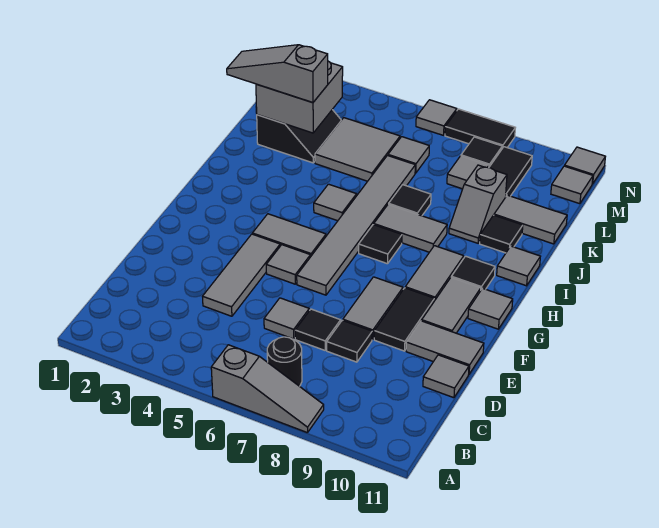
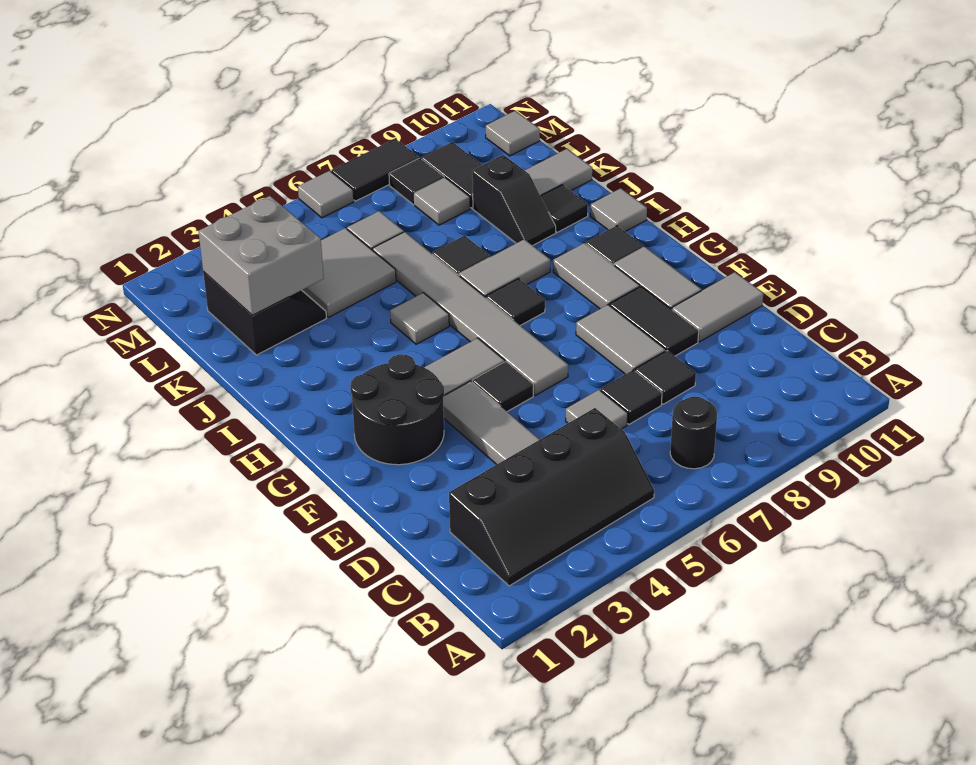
grey slope A6:A8 level 1 top 6 -> none
none -> black slope B2:C5 level 1 top C
grey tile D11 level 1 -> none
none -> black round brick F2:G3 level 1
grey tile F5 level 1 -> black tile F5 level 1
grey tile G11 level 1 -> none
grey slope J9:K9 level 1 top K -> black slope J9:K9 level 1 top K
grey slope K1:K3 level 3 top 3 -> none
grey tile N11 level 1 -> none

